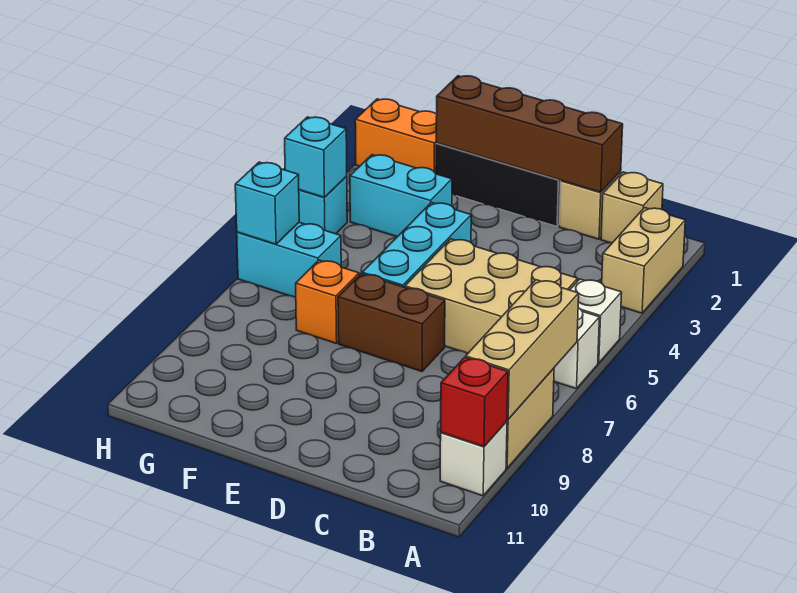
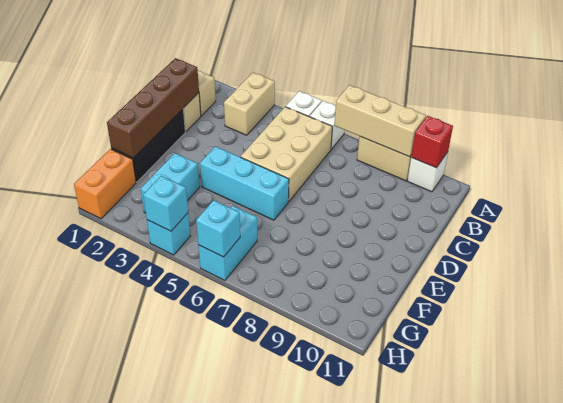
tan brick A2:A3 level 1 -> tan brick A3:B3 level 1
brown brick D7:E7 level 1 -> none
orange brick F7 level 1 -> none

